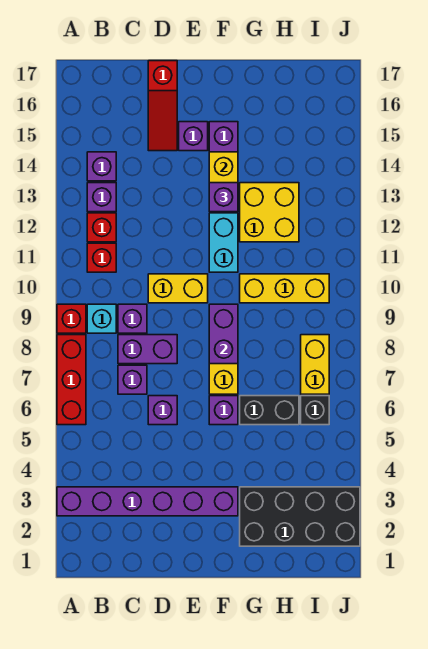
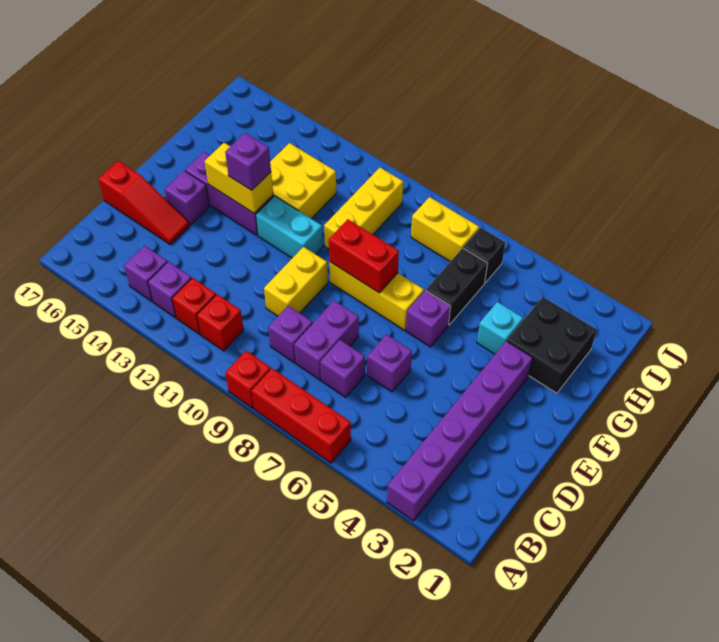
cyan brick B9 level 1 -> cyan brick G4 level 1
purple brick F8:F9 level 2 -> red brick F8:F9 level 2
black brick G2:J3 level 1 -> black brick G2:H3 level 1

